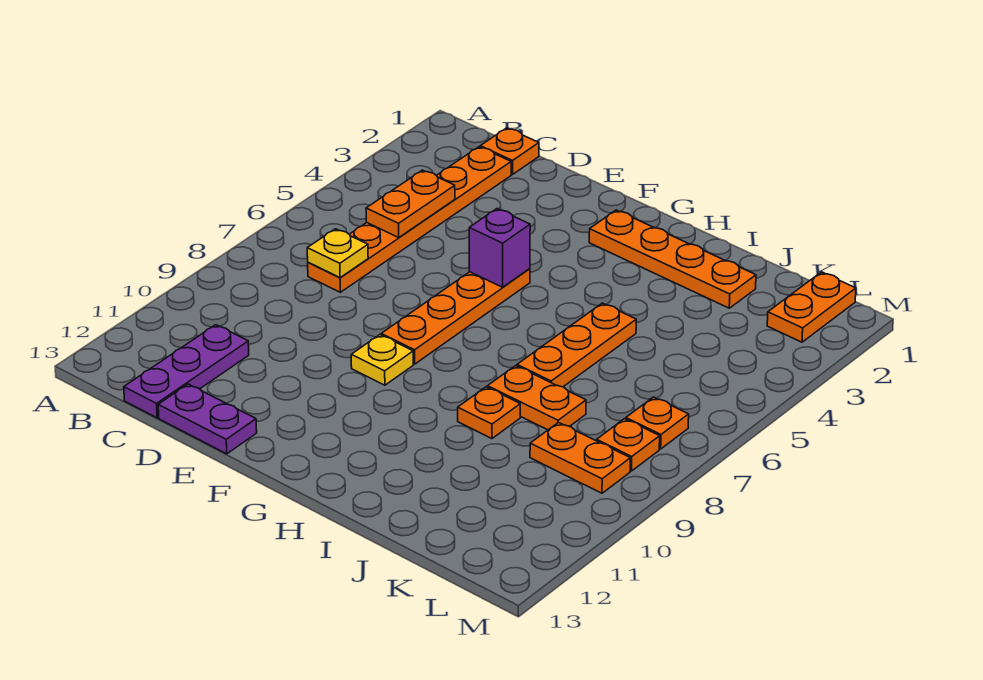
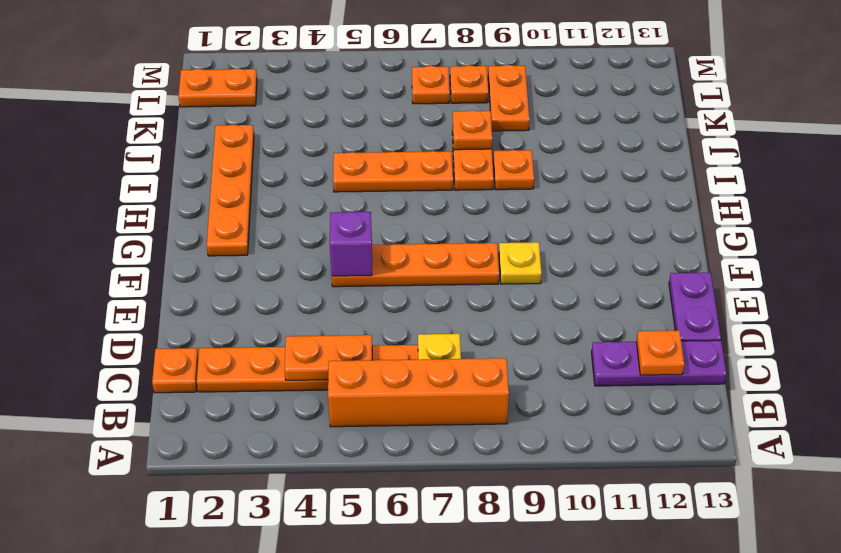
none -> orange brick B5:B8 level 1
none -> orange plate C12 level 2
none -> orange plate J8 level 2

